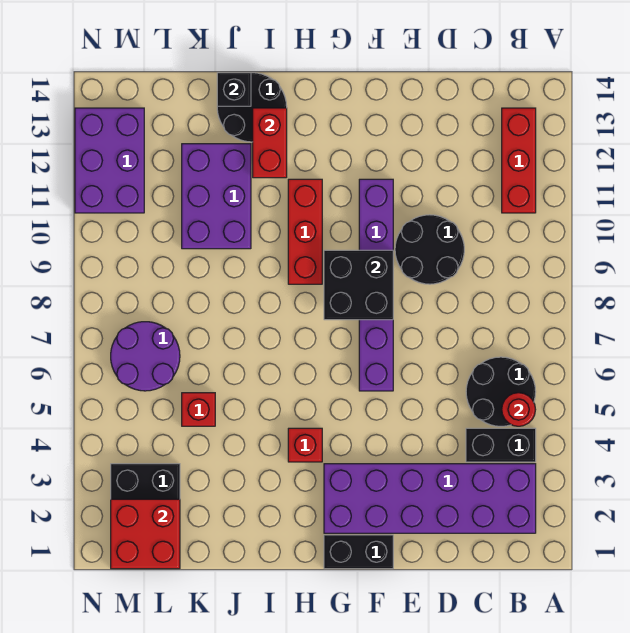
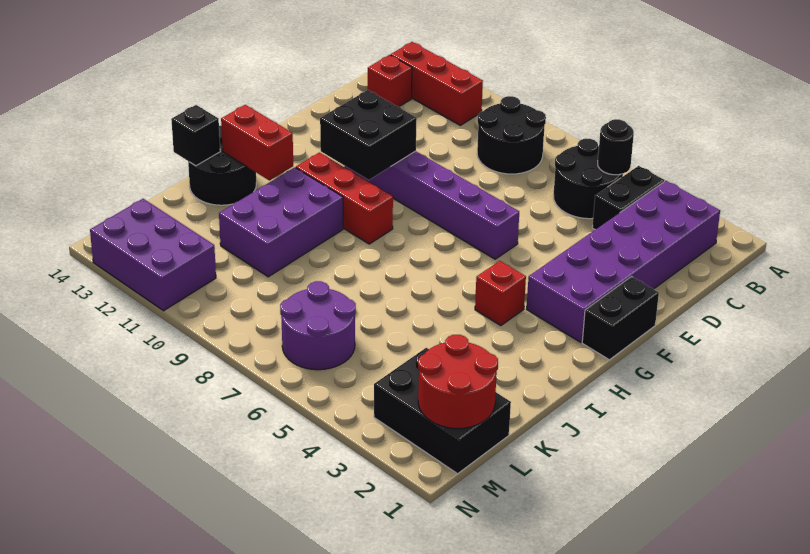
red round brick B5 level 2 -> black round brick B5 level 2
black round brick D9:E10 level 1 -> black round brick B8:C9 level 1
black brick F8:G9 level 2 -> black brick F10:G11 level 2
purple brick J10:K12 level 1 -> purple brick I10:K11 level 1
red brick K5 level 1 -> red brick C13 level 1
red brick L1:M2 level 2 -> red round brick L1:M2 level 2

